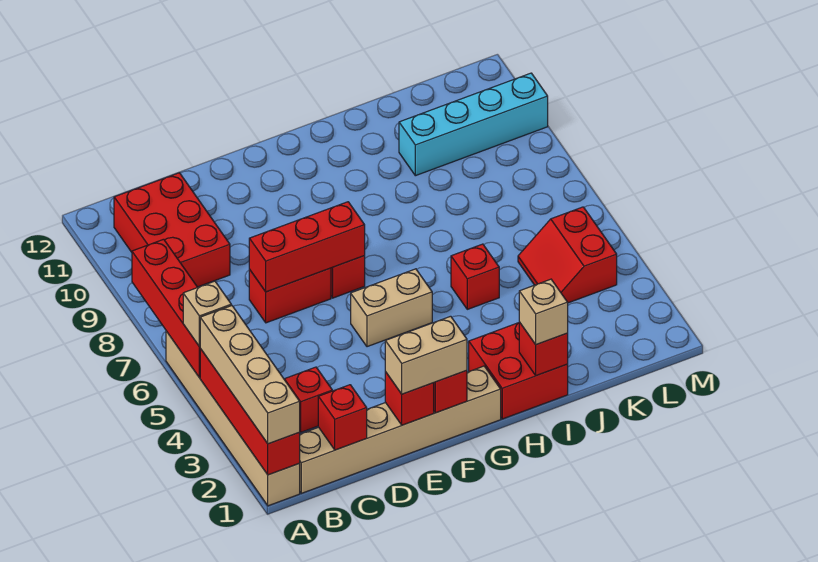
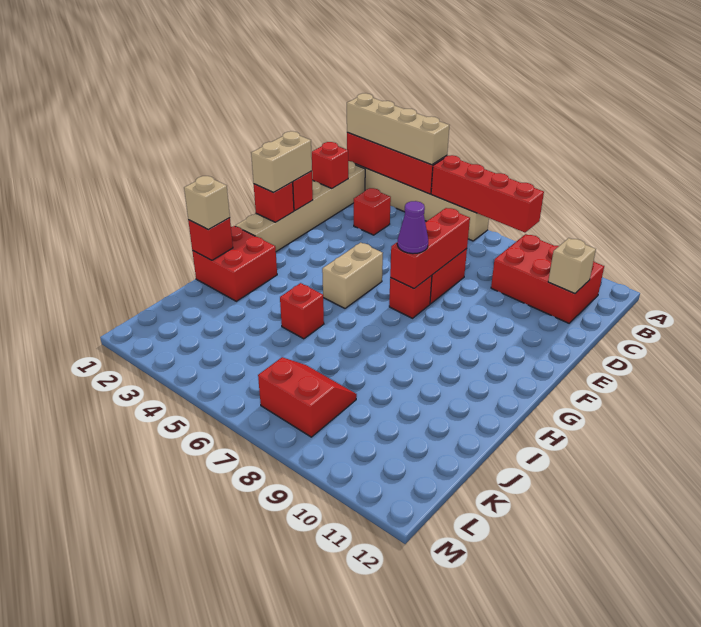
tan brick A5 level 3 -> tan brick C11 level 2
none -> purple cone F7 level 3
cyan brick J10:M10 level 1 -> none
red slope K4:L5 level 1 top L -> red slope K7:L8 level 1 top L

